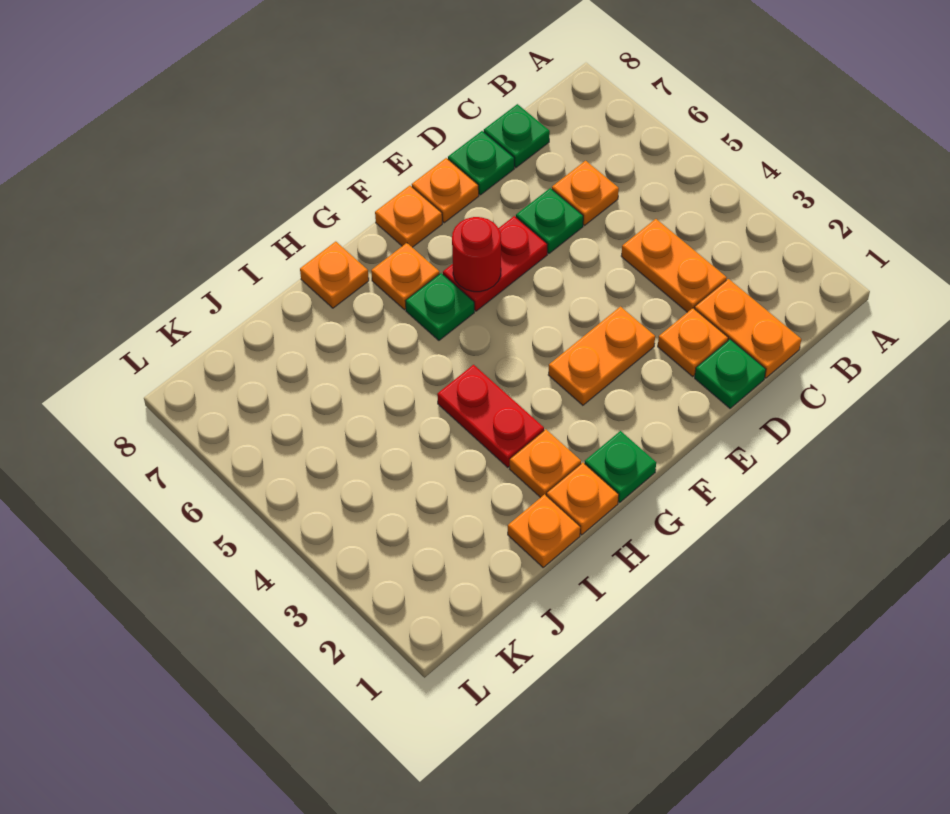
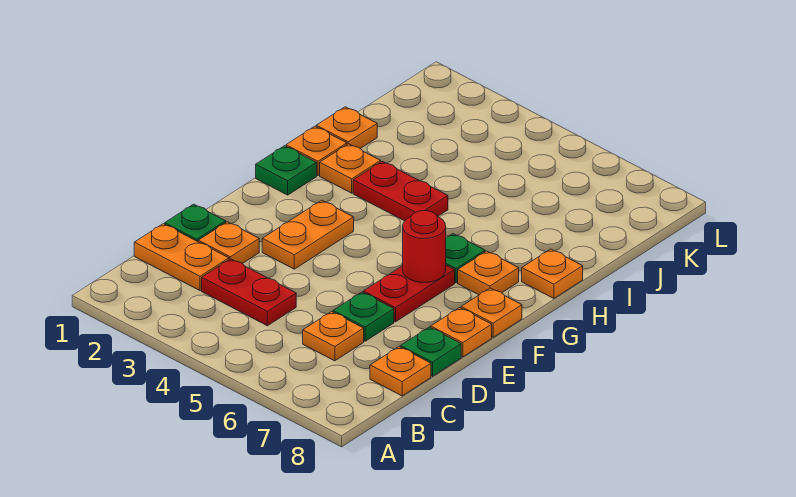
orange plate C3:C4 level 1 -> red plate C3:C4 level 1
green plate C8 level 1 -> orange plate C8 level 1

